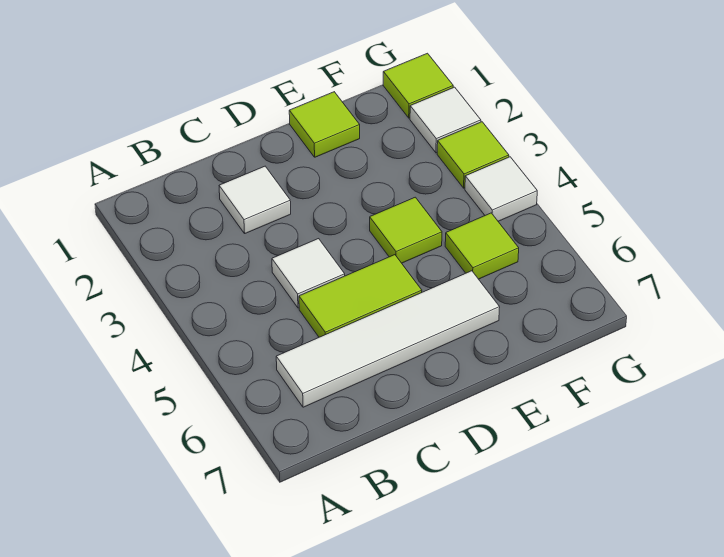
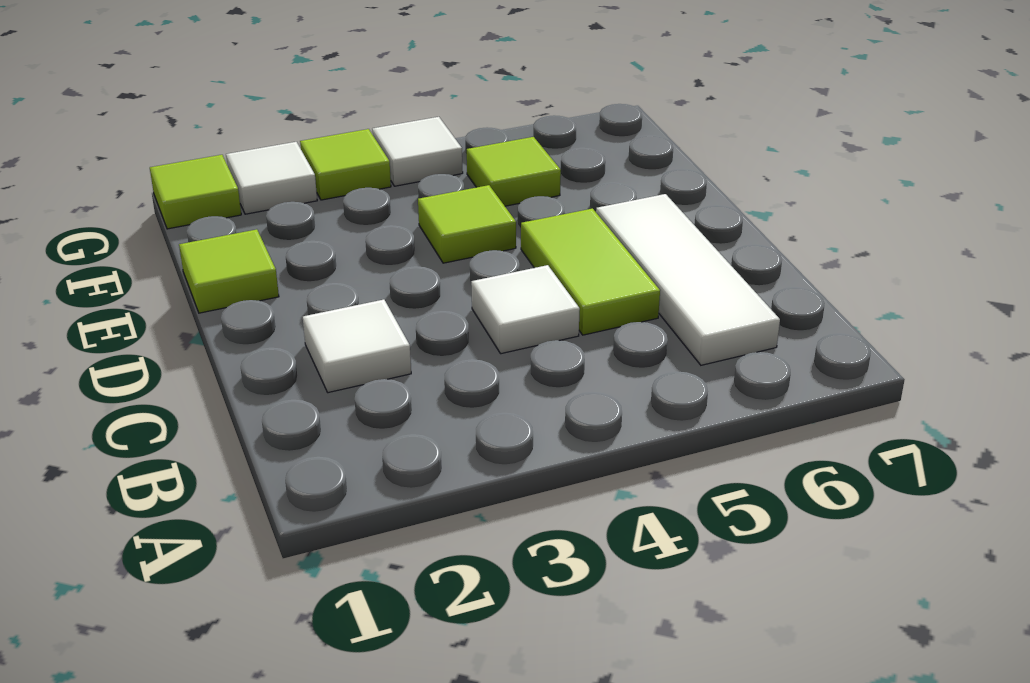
white tile B6:E6 level 1 -> white tile B6:D6 level 1

